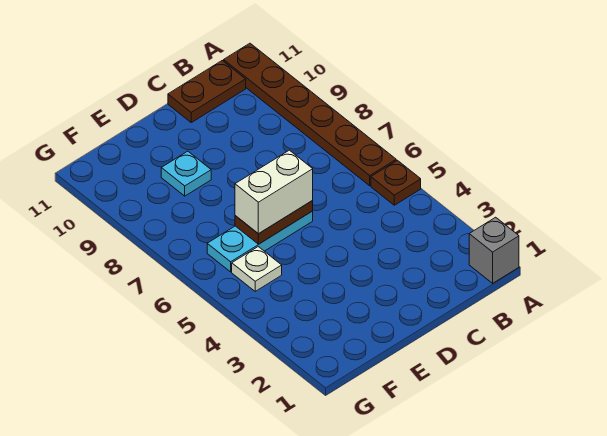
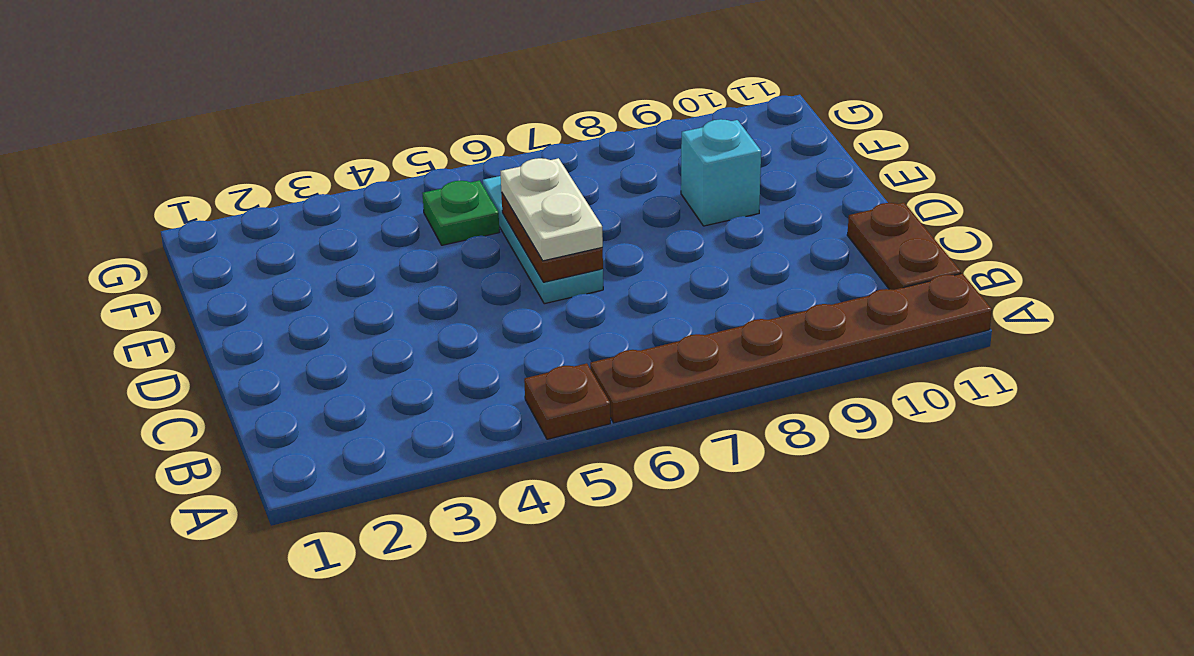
grey brick A1 level 1 -> none
white brick D6:E6 level 3 -> white plate D6:E6 level 3
cyan plate E9 level 1 -> cyan brick E9 level 1
white plate F5 level 1 -> green plate F5 level 1

